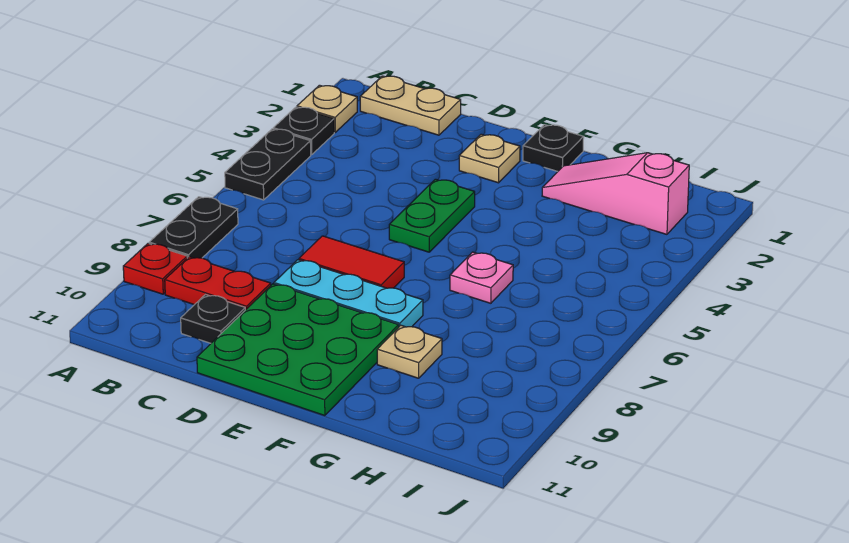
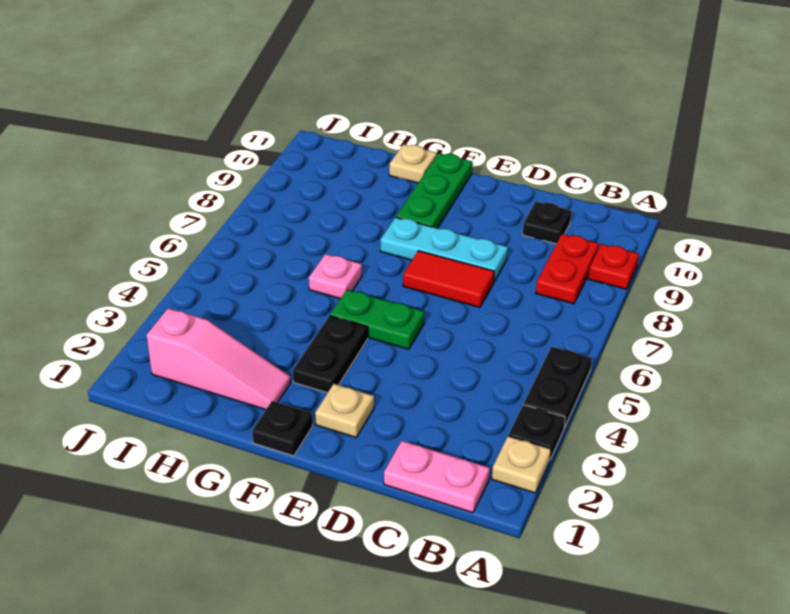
black plate A7:A8 level 1 -> black plate F3:F4 level 1
tan plate B1:C1 level 1 -> pink plate B1:C1 level 1
red plate B9:C9 level 1 -> red plate B8:B9 level 1
green plate D9:F11 level 1 -> green plate F9:F11 level 1
green plate E4:E5 level 1 -> green plate E5:F5 level 1
tan plate G9 level 1 -> tan plate G11 level 1

